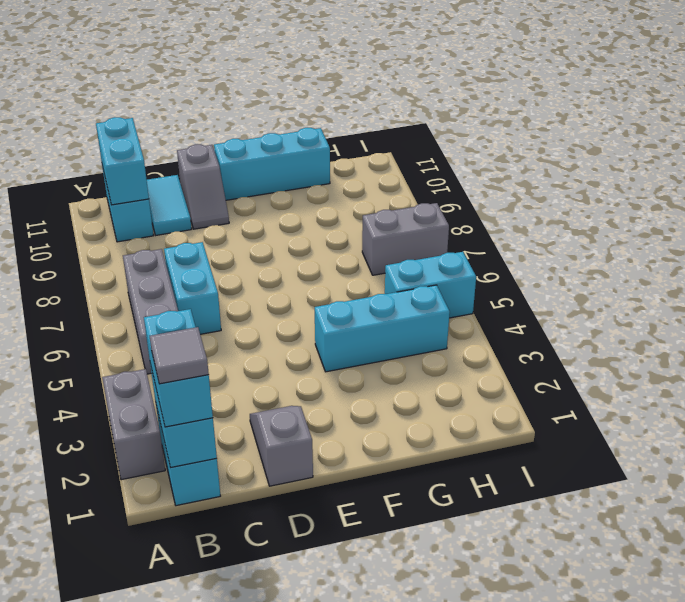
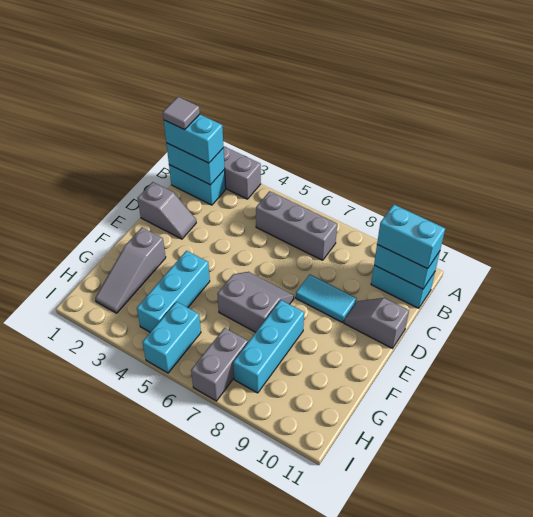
cyan brick C6:C7 level 1 -> cyan brick B10:B11 level 3
cyan tile C10:C11 level 1 -> cyan tile D8:D9 level 1
none -> grey slope E6:F7 level 1 top F
cyan brick E11:G11 level 1 -> cyan brick F8:H8 level 1
none -> grey slope F2:H2 level 1 top F

